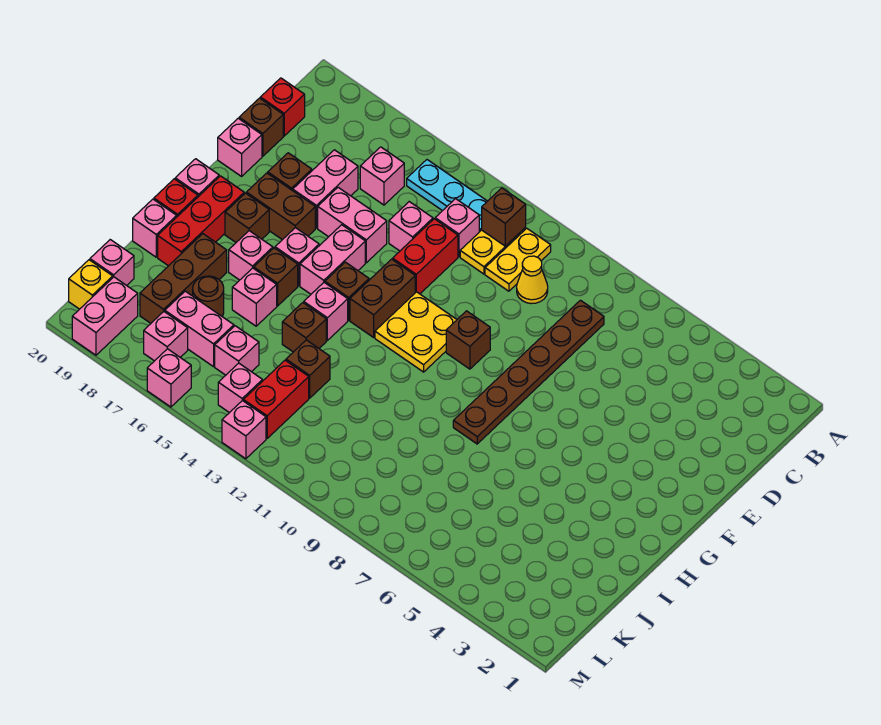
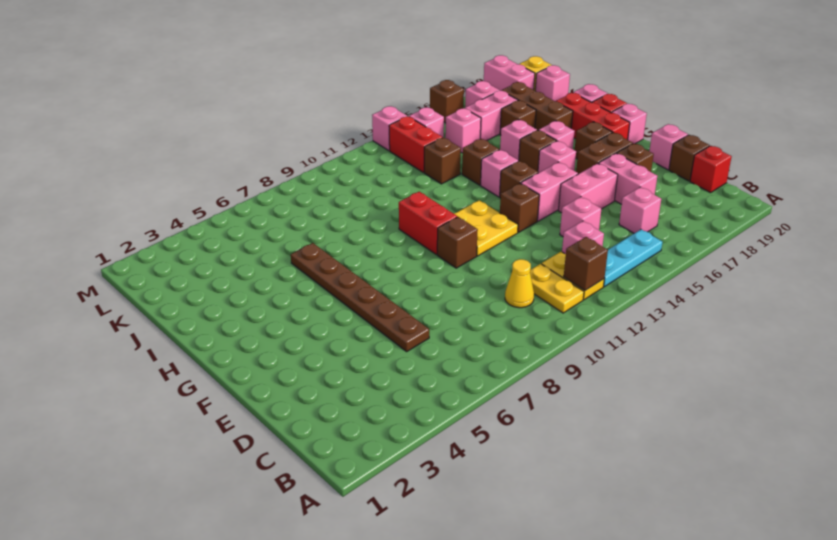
brown plate C8:H8 level 1 -> brown plate D6:I6 level 1
red brick D13:E13 level 1 -> red brick G10:H10 level 1
brown brick F13:G13 level 1 -> brown brick F13 level 1
pink brick F15:G15 level 1 -> pink brick F14:F15 level 1
brown round brick J17 level 1 -> brown brick J17 level 1
pink brick M16 level 1 -> brown brick M16 level 1

